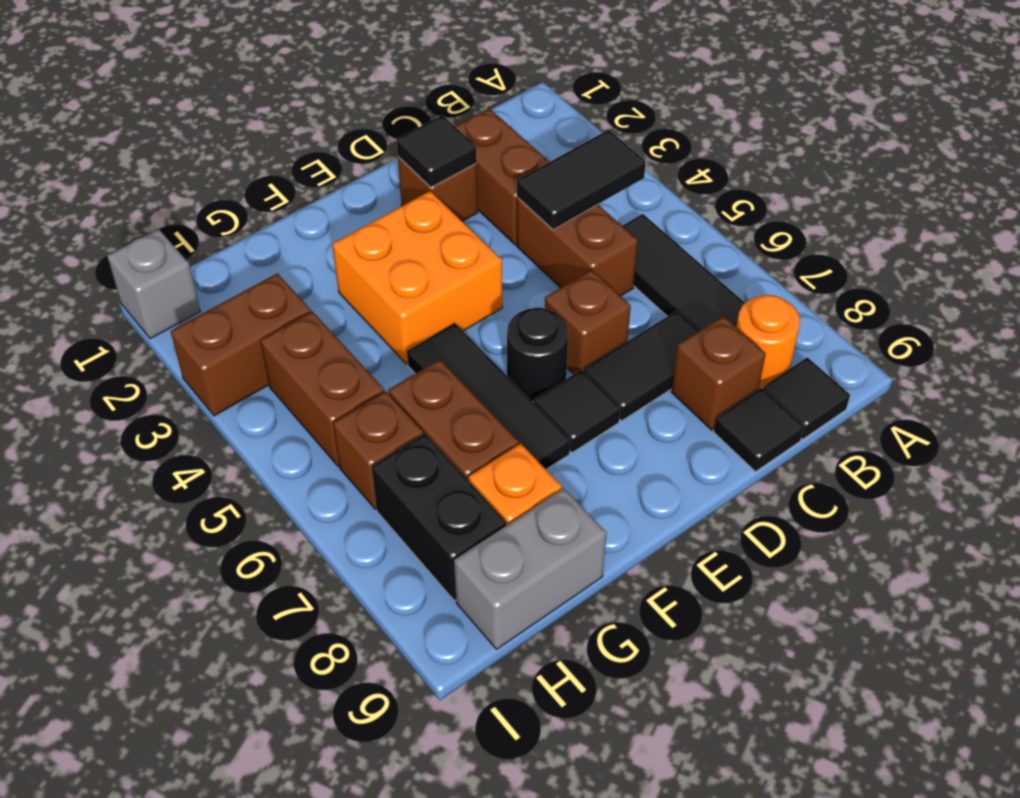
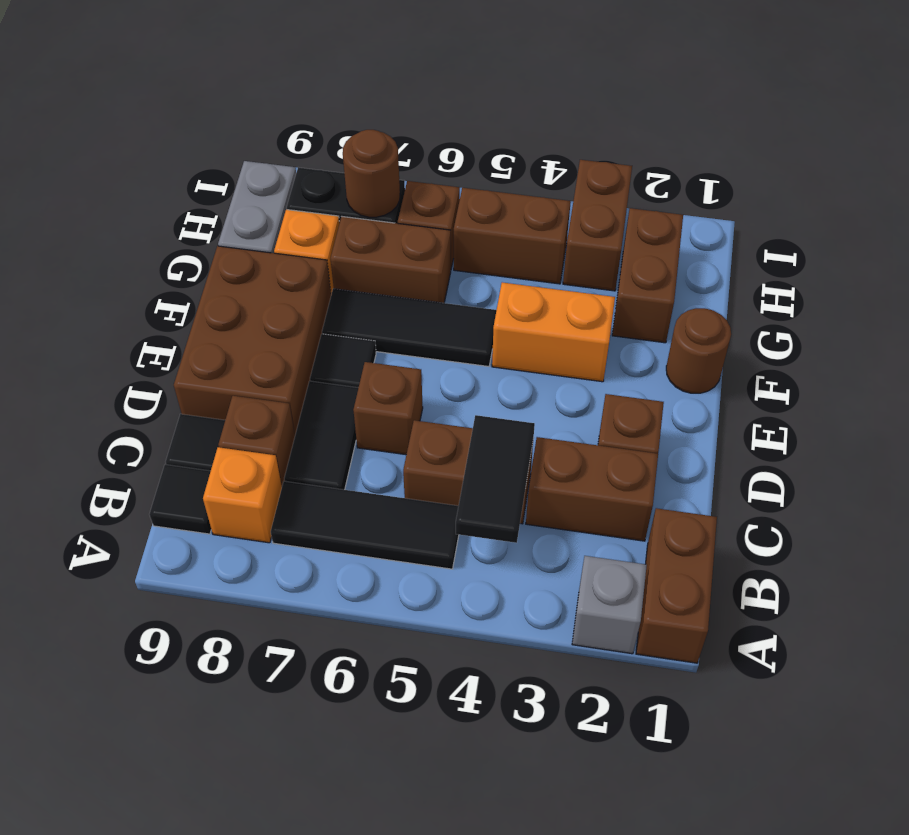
none -> brown brick A1:B1 level 1
orange round brick B8 level 1 -> orange brick B8 level 1
black tile D2 level 2 -> none
none -> brown brick D8:F9 level 1
orange brick E3:F4 level 1 -> orange brick F3:F4 level 1
black round brick E6 level 1 -> none
none -> brown round brick F1 level 1
none -> brown brick G2:H2 level 1
none -> brown round brick H7 level 2
grey brick I1 level 1 -> grey brick A2 level 1

